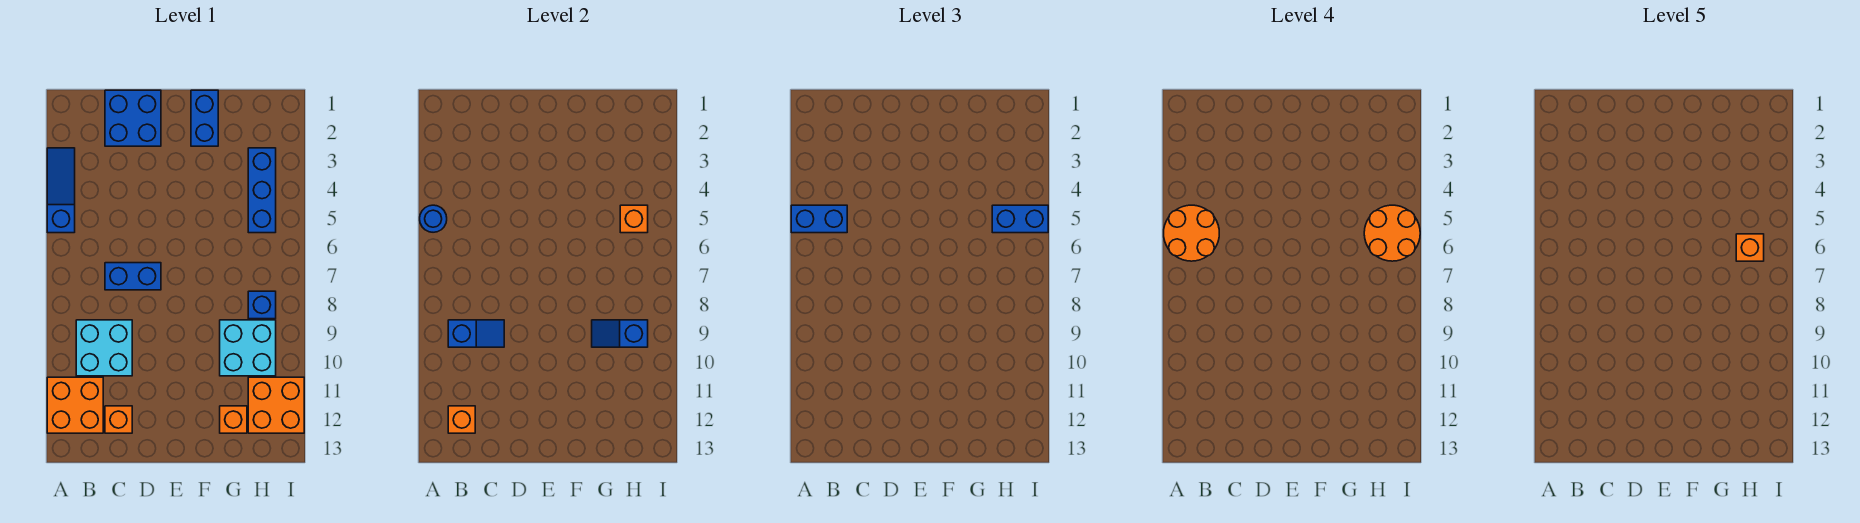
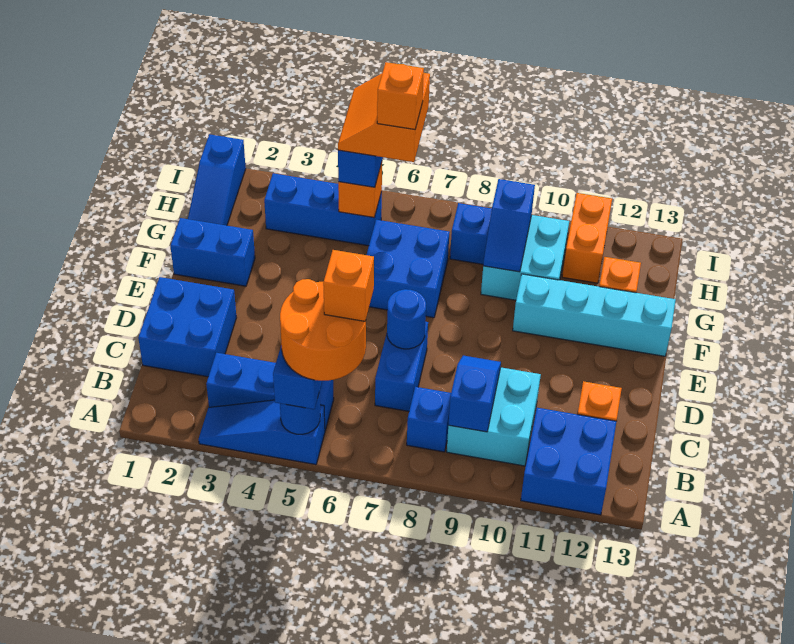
orange brick A11:B12 level 1 -> blue brick A11:B12 level 1
none -> blue brick B3:B5 level 1
none -> blue brick B8 level 1
orange brick B12 level 2 -> orange brick B6 level 5
none -> blue round brick D7 level 2
none -> blue brick F6:G7 level 1
none -> cyan brick F10:F13 level 1
none -> blue slope G1:I1 level 1 top I
orange round brick H5:I6 level 4 -> orange slope H5:I6 level 4 top 6
orange brick H11:I12 level 1 -> orange brick H11:I11 level 1

